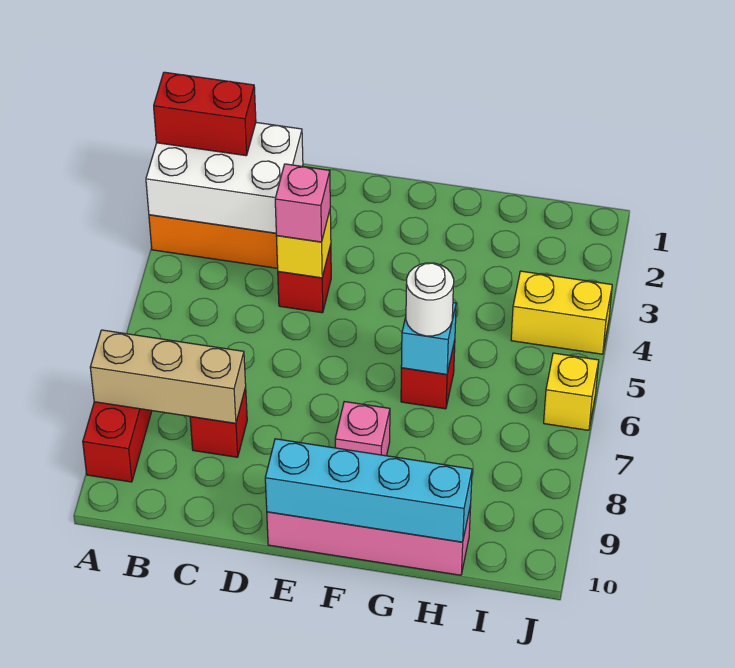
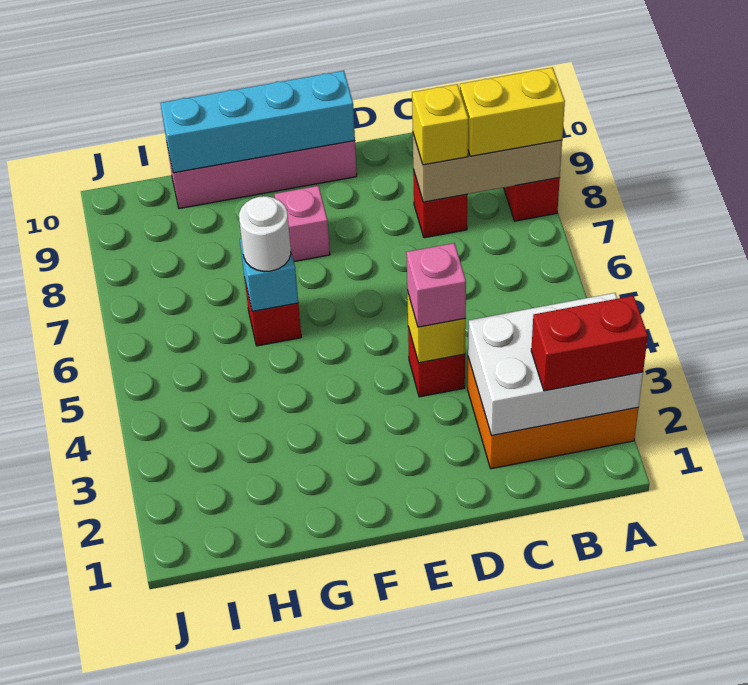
yellow brick I4:J4 level 1 -> yellow brick A8:B8 level 3
yellow brick J6 level 1 -> yellow brick C8 level 3

